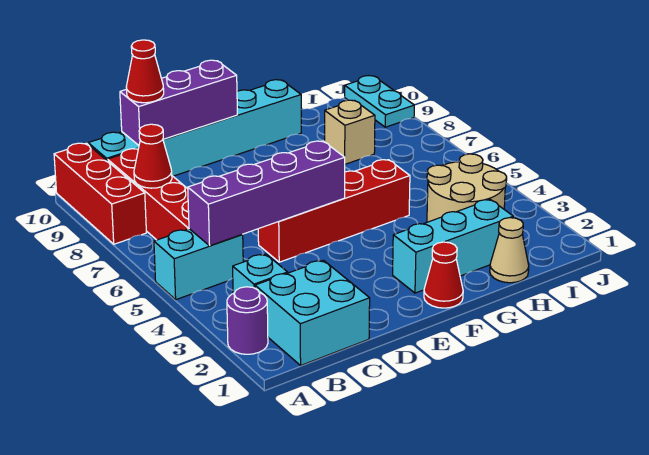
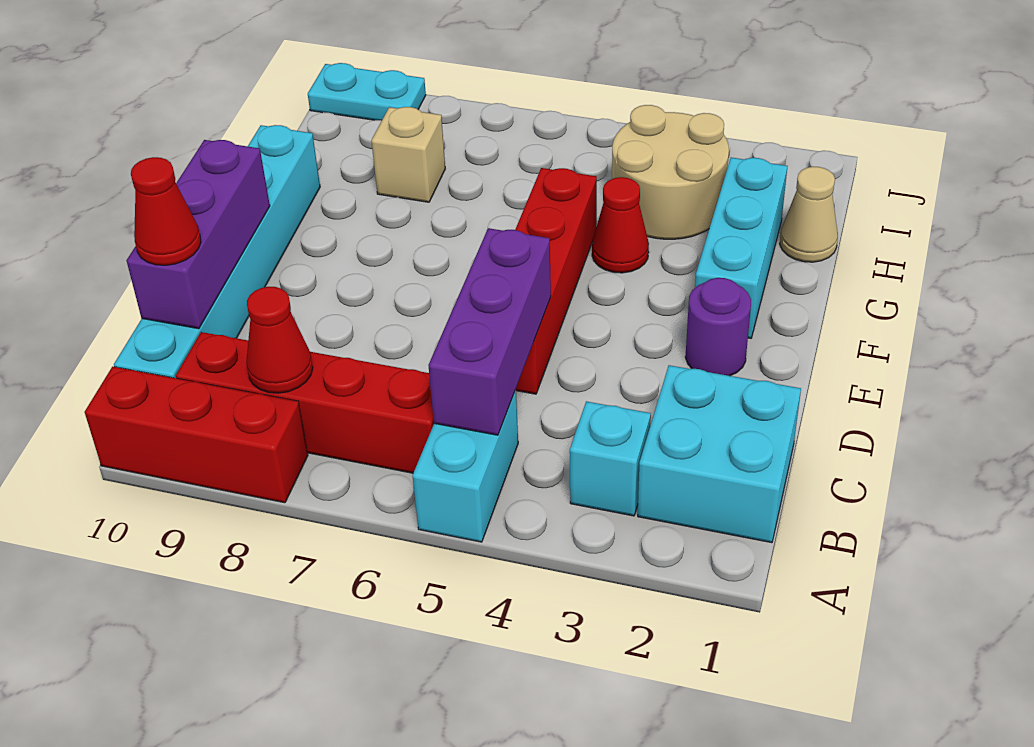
purple round brick A2 level 1 -> purple round brick E2 level 1
purple brick B5:E5 level 2 -> purple brick B5:D5 level 2
red cone F1 level 1 -> red cone G4 level 1

